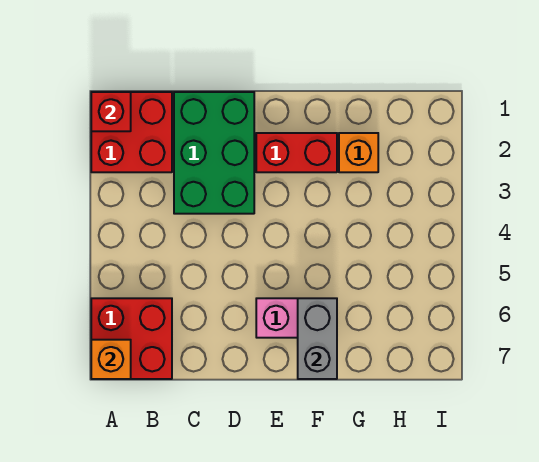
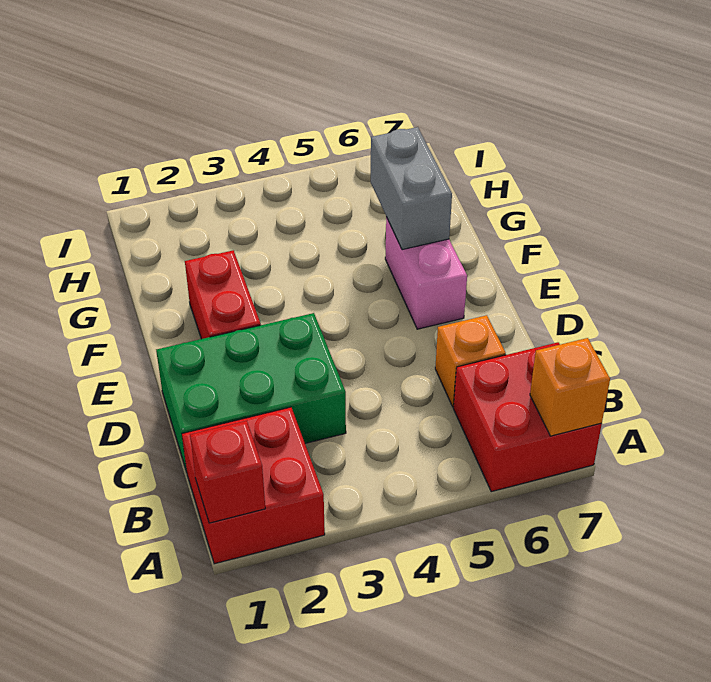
grey brick F6:F7 level 2 -> grey brick F6:G6 level 2
orange brick G2 level 1 -> orange brick C6 level 1

